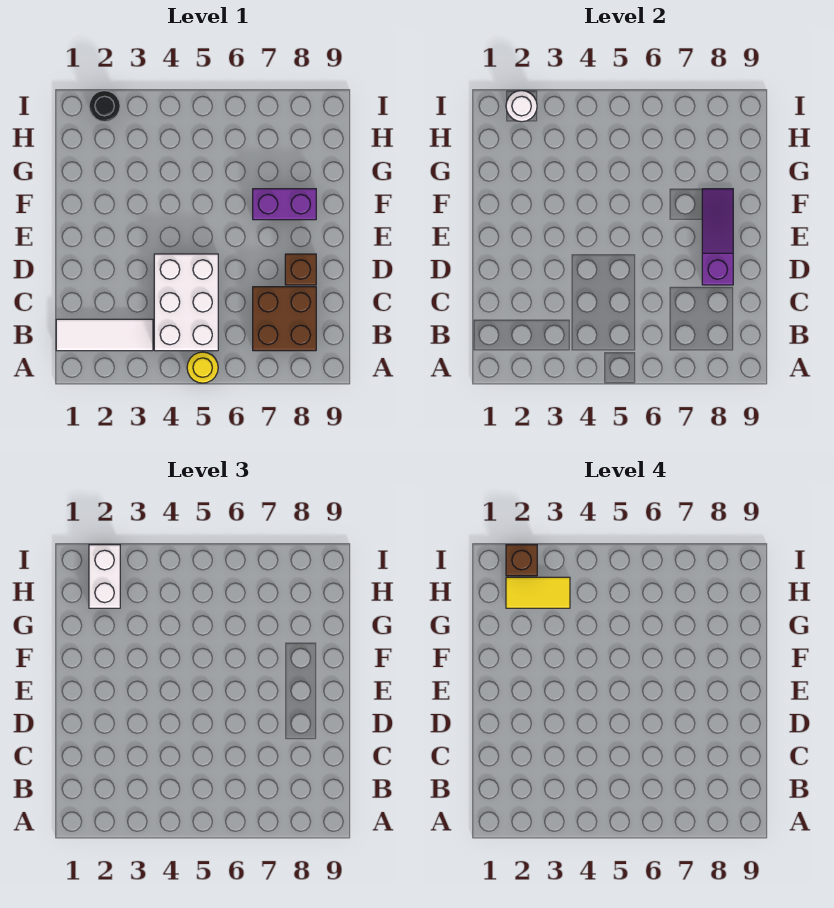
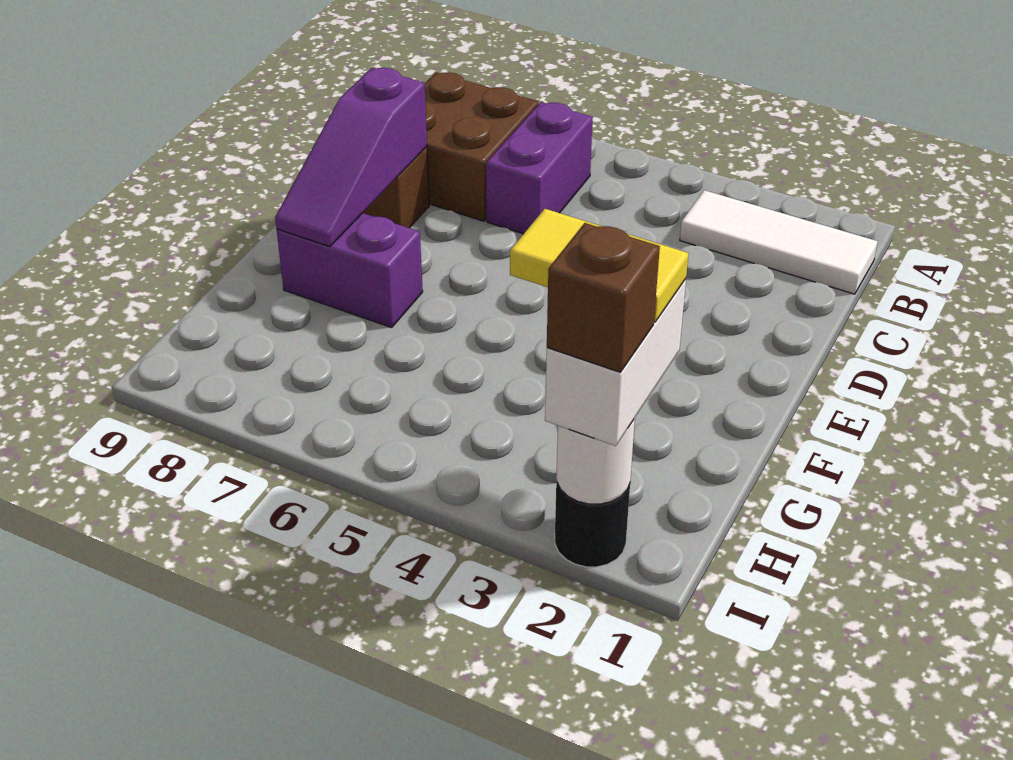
yellow round brick A5 level 1 -> none
white brick B4:D5 level 1 -> none
none -> purple brick B6:C6 level 1

